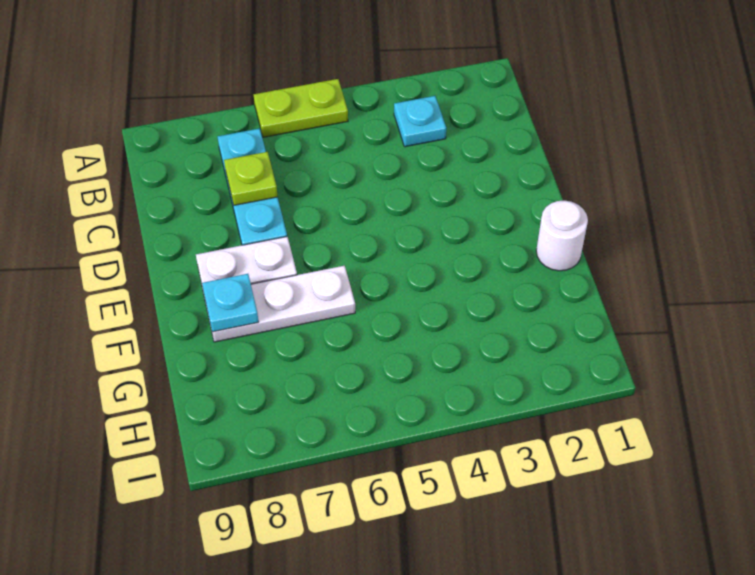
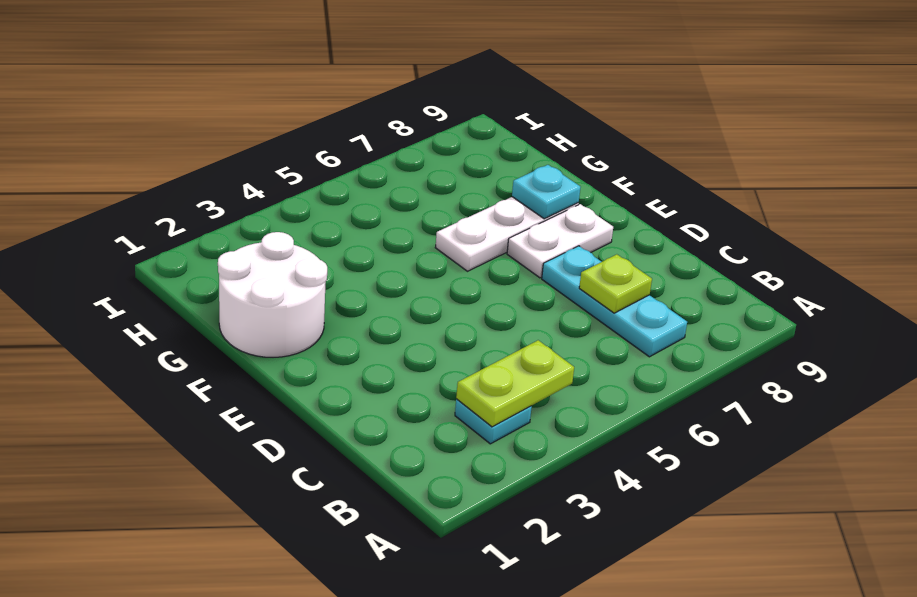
lime plate A5:A6 level 1 -> lime plate B3:B4 level 2
white round brick F1 level 1 -> white round brick F1:G2 level 1

